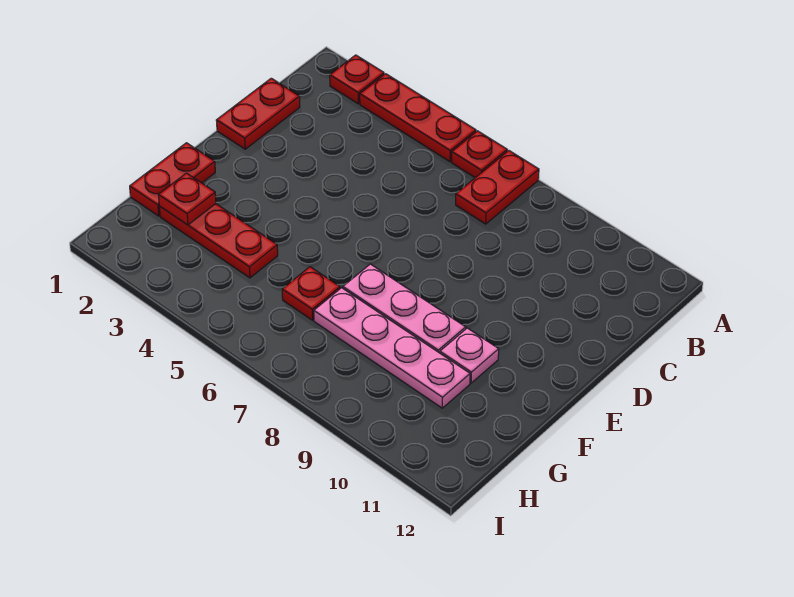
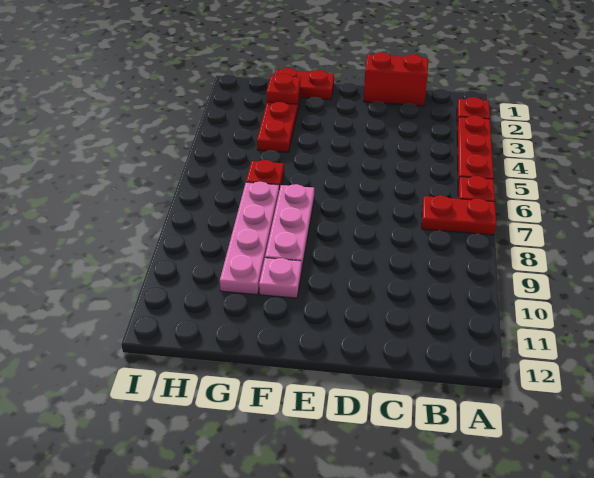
red plate C1:D1 level 1 -> red brick C1:D1 level 1

